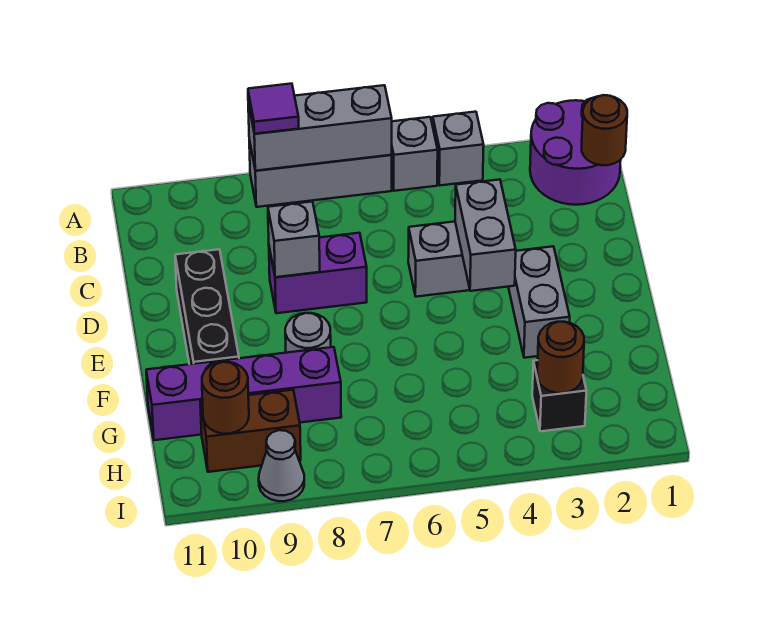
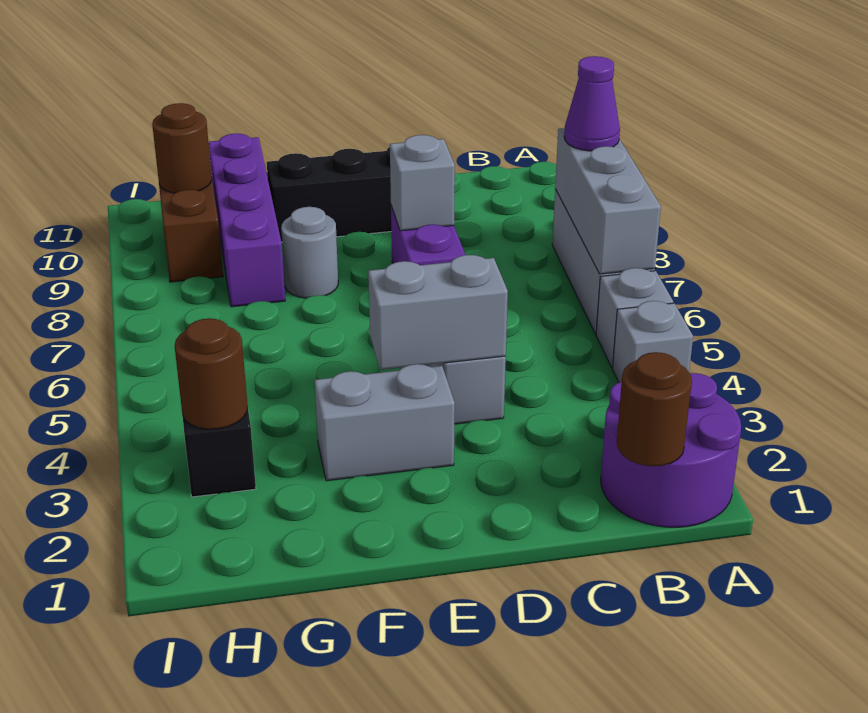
purple tile A8 level 3 -> purple cone A8 level 3
grey cone I9 level 1 -> none

